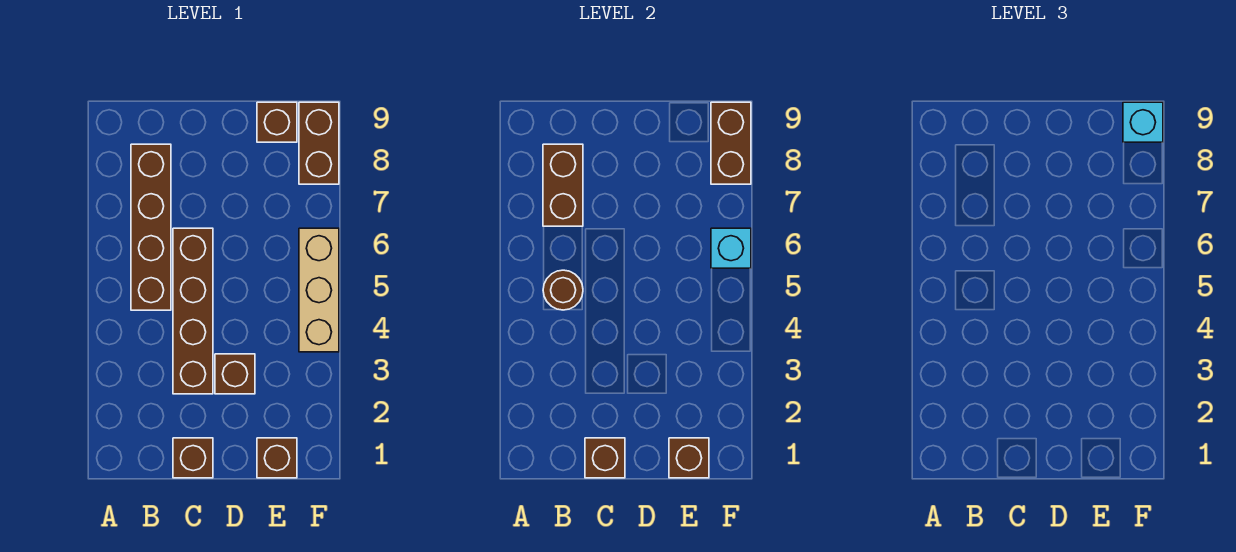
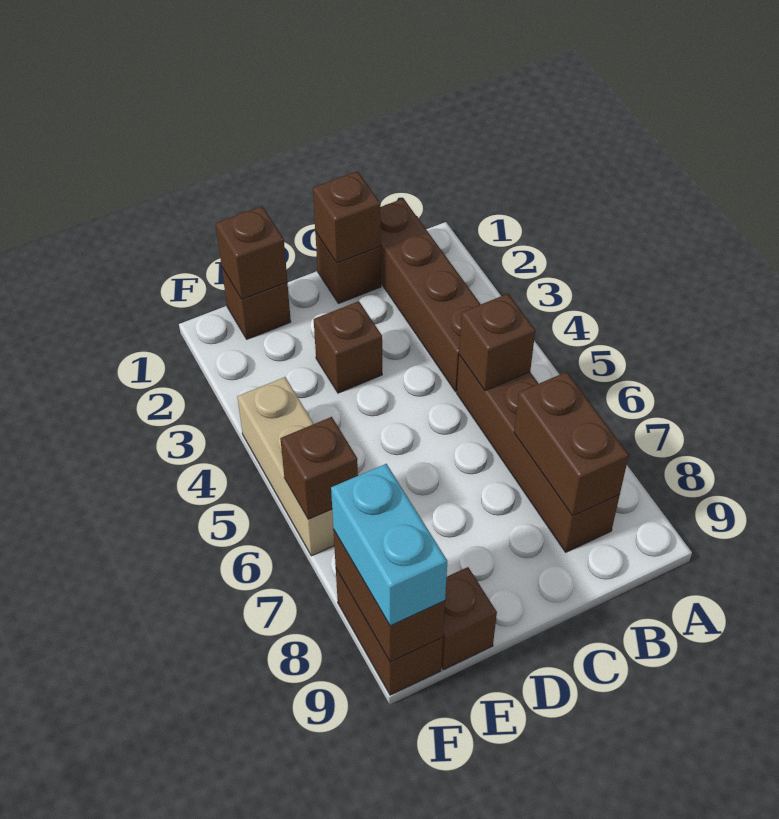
brown round brick B5 level 2 -> brown brick B5 level 2
brown brick C3:C6 level 1 -> brown brick B1:B4 level 1
cyan brick F6 level 2 -> brown brick F6 level 2
cyan brick F9 level 3 -> cyan brick F8:F9 level 3

